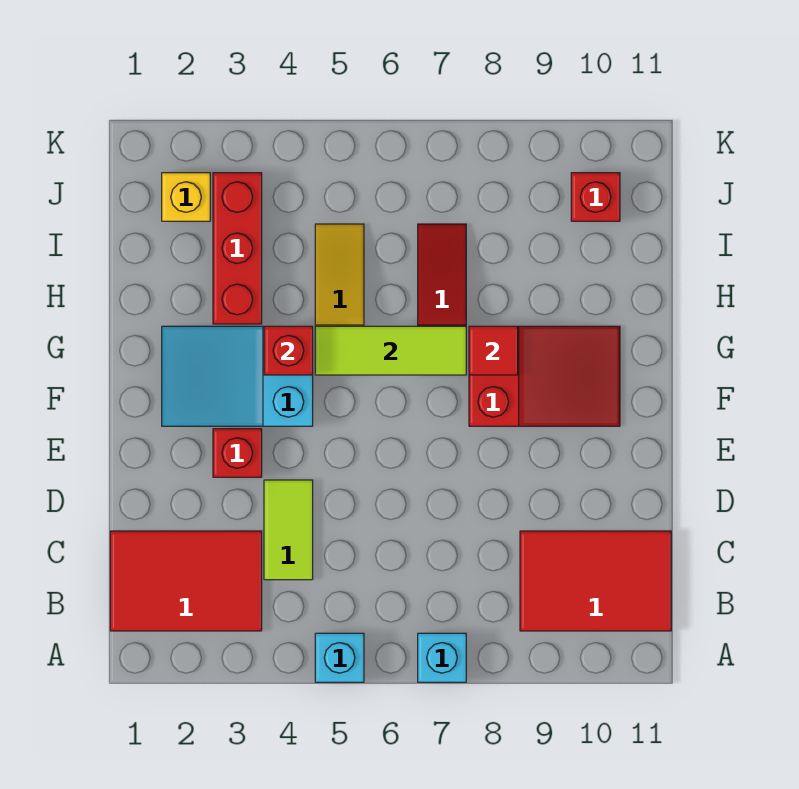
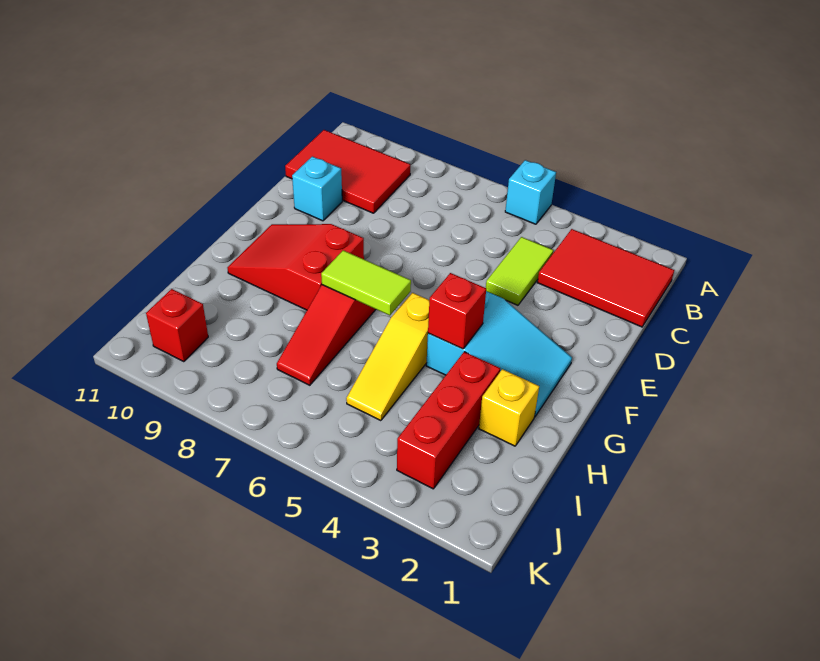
cyan brick A7 level 1 -> cyan brick D10 level 1
red brick E3 level 1 -> none
lime tile G5:G7 level 2 -> lime tile G6:G7 level 2
red tile G8 level 2 -> none
yellow brick J2 level 1 -> yellow brick H2 level 1

